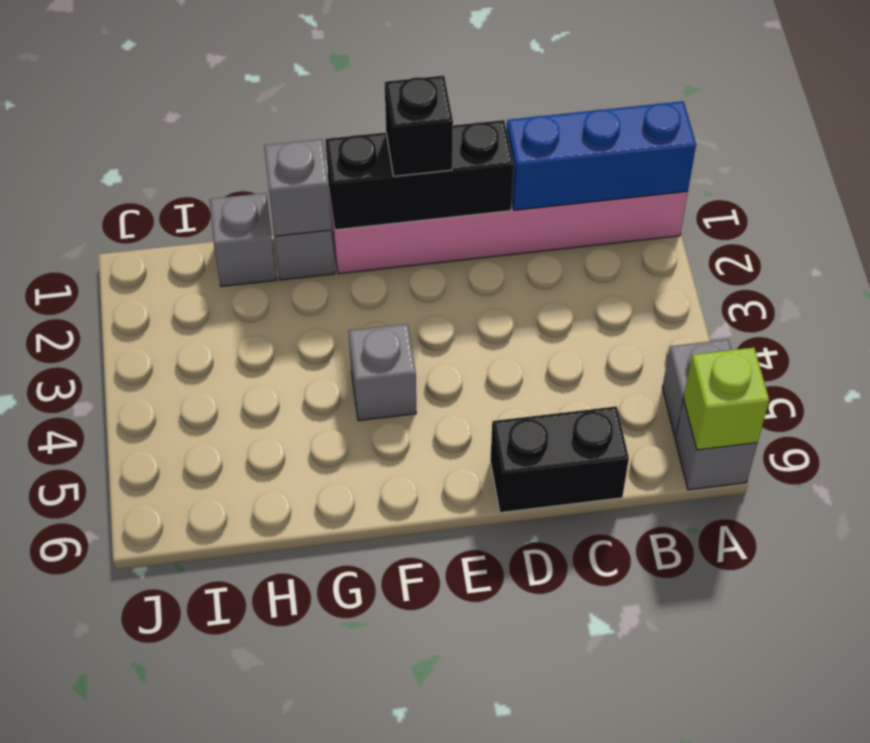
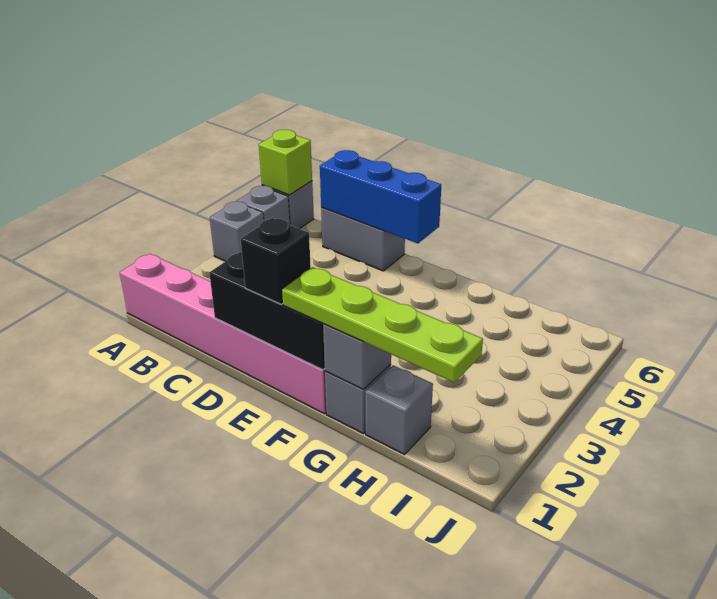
blue brick A1:C1 level 2 -> blue brick C6:E6 level 2
black brick C6:D6 level 1 -> grey brick C6:D6 level 1
none -> lime plate F1:I1 level 3
grey brick F4 level 1 -> grey brick A4 level 1

